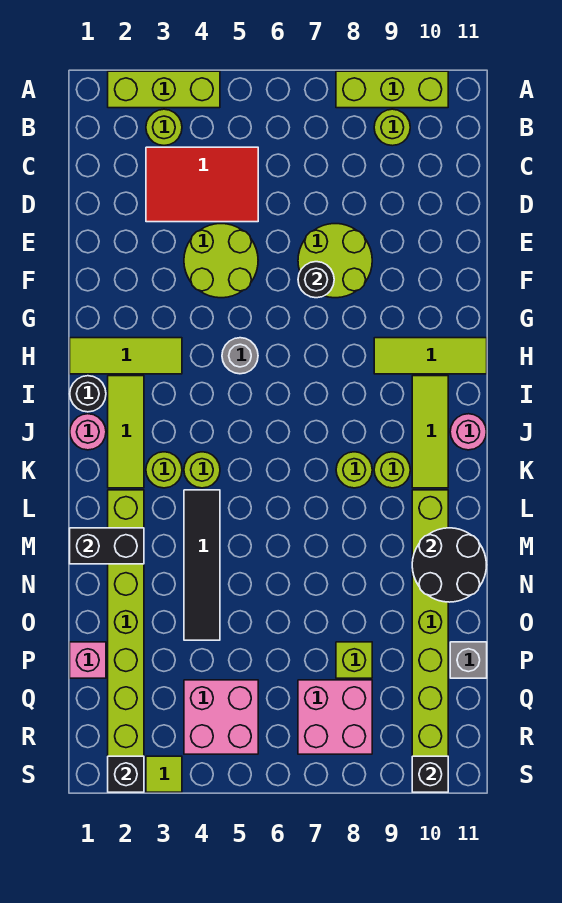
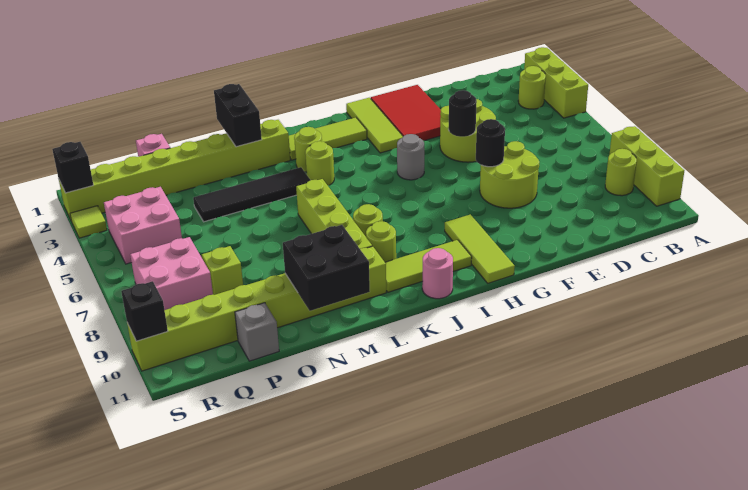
red tile C3:D5 level 1 -> red tile F1:G3 level 1
black round brick I1 level 1 -> black round brick F5 level 2
pink round brick J1 level 1 -> none
none -> lime brick L6:L9 level 1
black round brick M10:N11 level 2 -> black brick M10:N11 level 2

